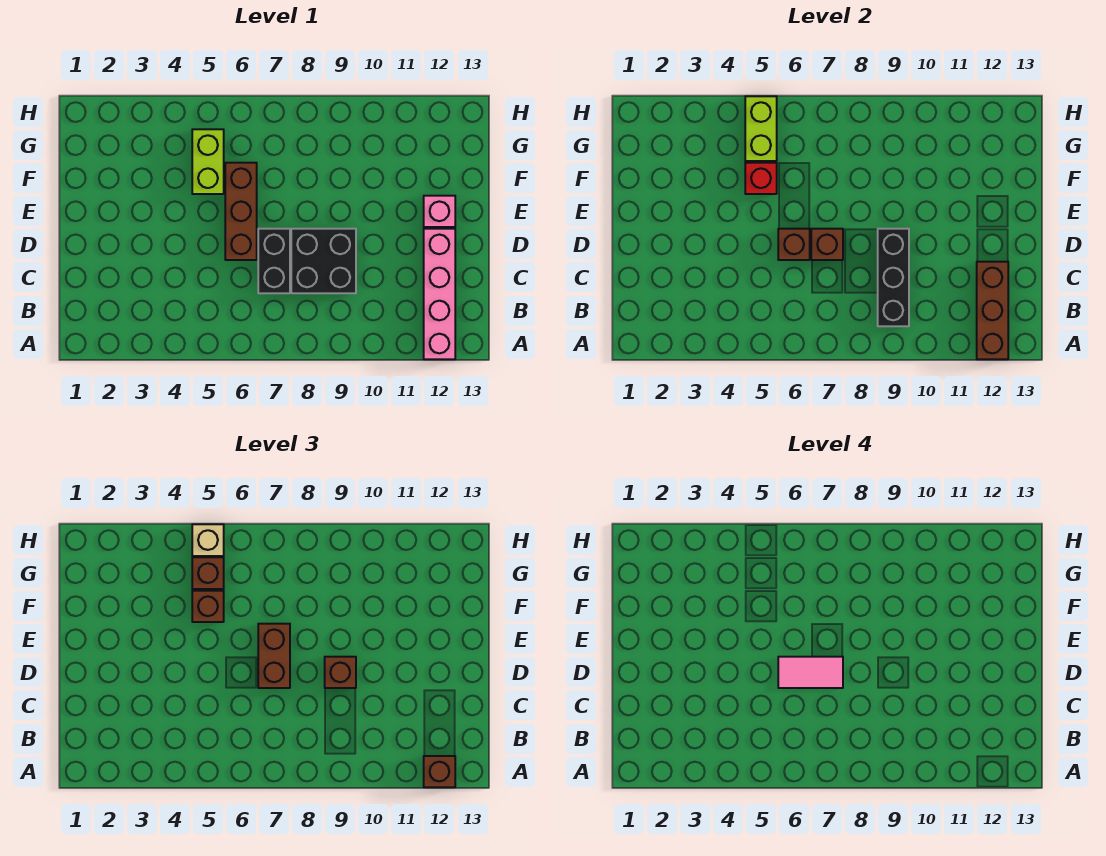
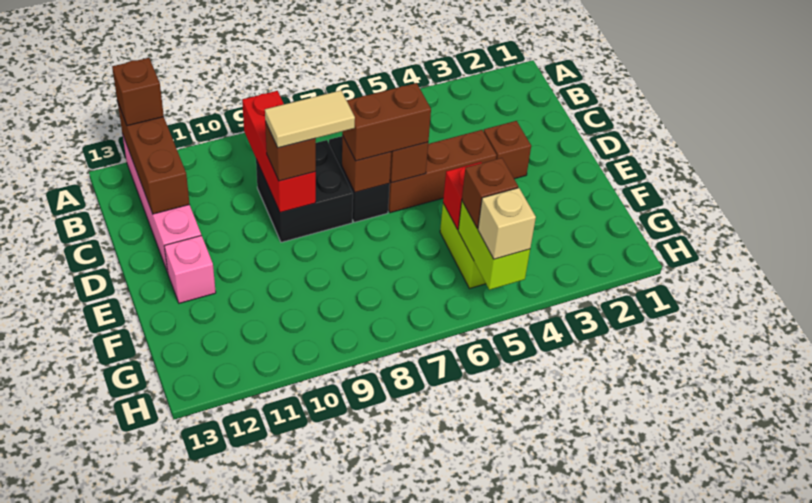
black brick B9:D9 level 2 -> red brick B9:D9 level 2
brown brick D6:F6 level 1 -> brown brick D4:D6 level 1
pink tile D6:D7 level 4 -> none
brown brick D7:E7 level 3 -> brown brick D6:D7 level 3
none -> tan tile D8:D9 level 4
brown brick F5 level 3 -> brown brick D3 level 1

